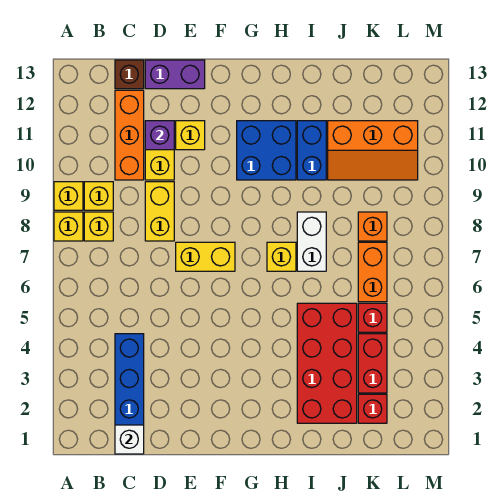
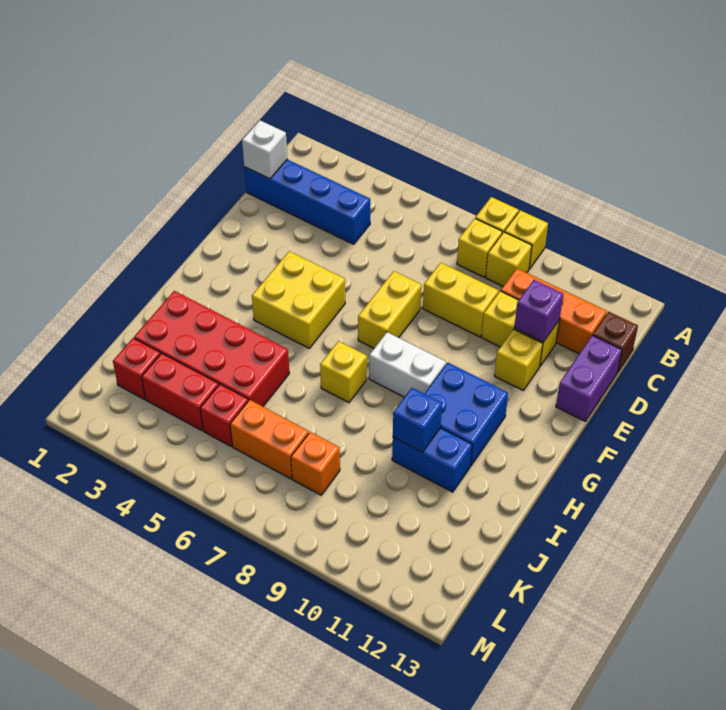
none -> yellow brick F4:G5 level 1
white brick I7:I8 level 1 -> white brick G8:G9 level 1
none -> blue brick I10 level 2
orange slope J10:L11 level 1 top 11 -> none

